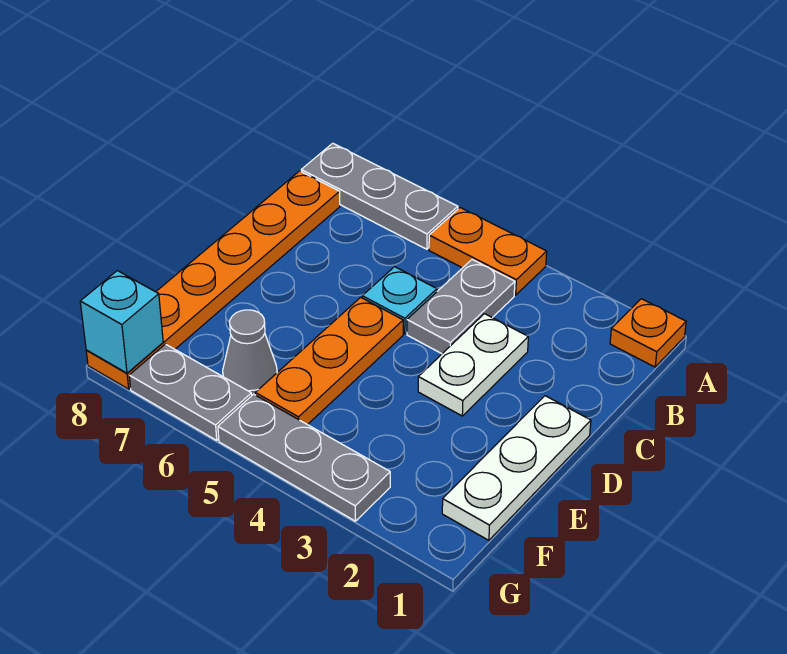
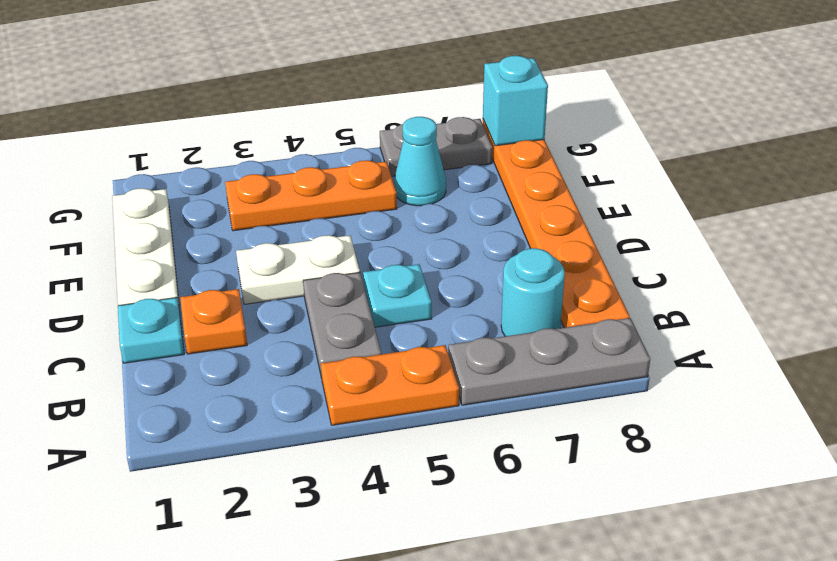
orange plate A1 level 1 -> orange plate C2 level 1
none -> cyan round brick B7 level 1
none -> cyan plate C1 level 1
white plate C3:D3 level 1 -> white plate D3:D4 level 1
orange plate D5:F5 level 1 -> orange plate F3:F5 level 1
grey cone F6 level 1 -> cyan cone F6 level 1
grey plate G3:G5 level 1 -> none

